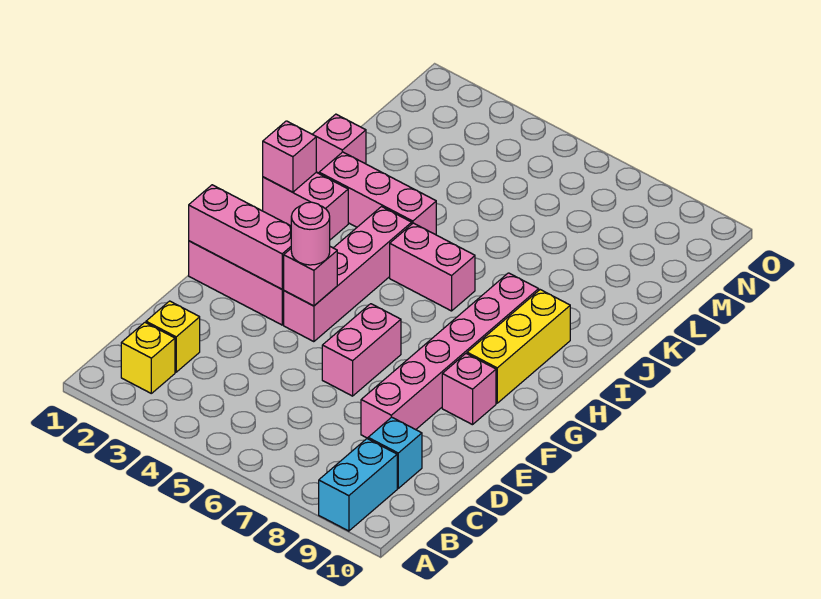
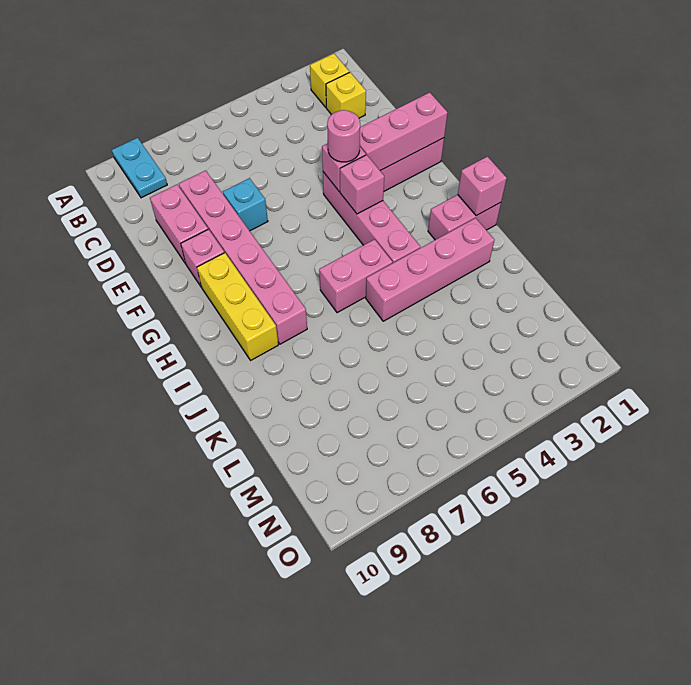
cyan brick A9:B9 level 1 -> cyan plate A9:B9 level 1
cyan brick C9 level 1 -> cyan brick E7 level 1
pink brick E6:F6 level 1 -> pink brick D9:E9 level 1
pink brick J2:J4 level 1 -> pink brick J2:J5 level 1
pink brick K1 level 1 -> pink brick G4 level 2

